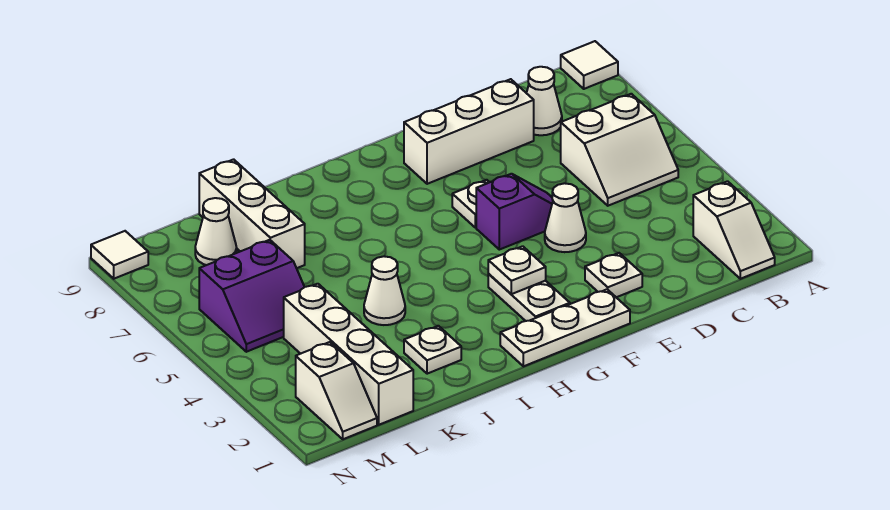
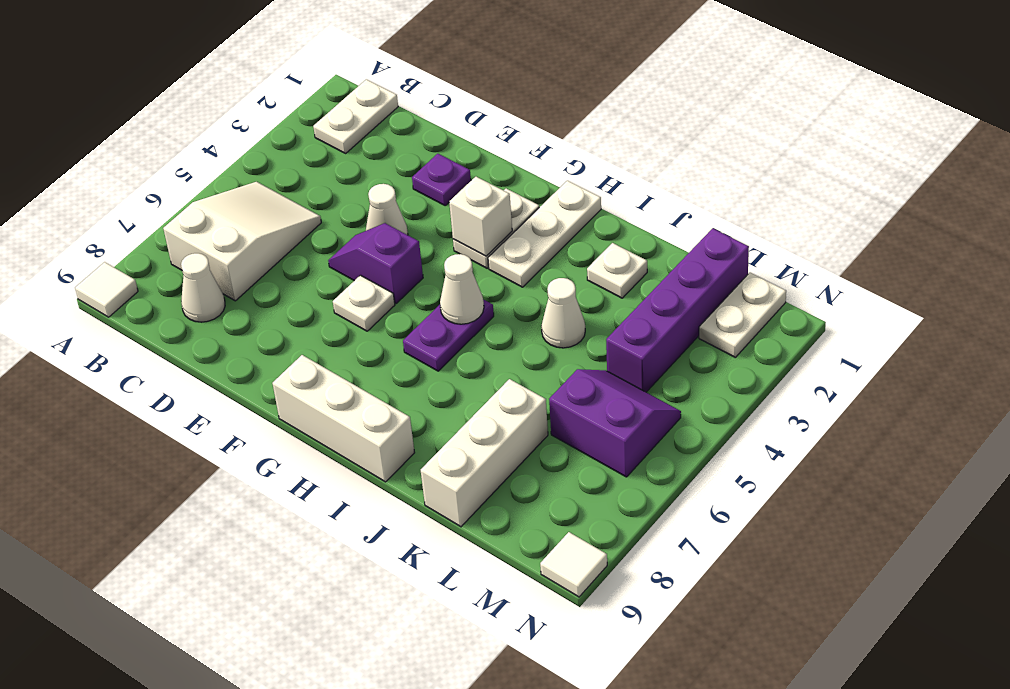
white slope B1:B2 level 1 top 2 -> white plate B1:B2 level 1
white slope B5:C6 level 1 top 6 -> white slope B5:C7 level 1 top 7
white brick D8:F8 level 1 -> white brick G9:I9 level 1
white plate E2 level 1 -> purple plate E2 level 1
white plate F1:H1 level 1 -> white plate H1:H3 level 1
white plate G3 level 2 -> white brick G3 level 2
none -> purple plate H5:H6 level 1
white brick L1:L4 level 1 -> purple brick L1:L4 level 1
white cone L8 level 1 -> white cone H5 level 2
white slope M1:M2 level 1 top 2 -> white plate M1:M2 level 1

